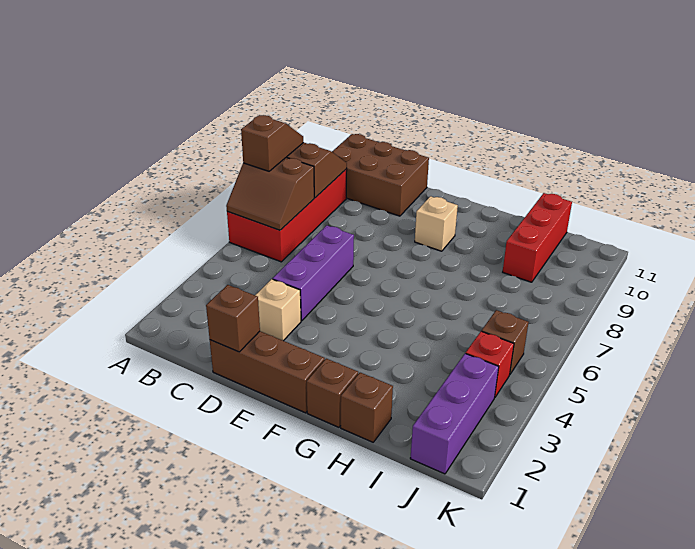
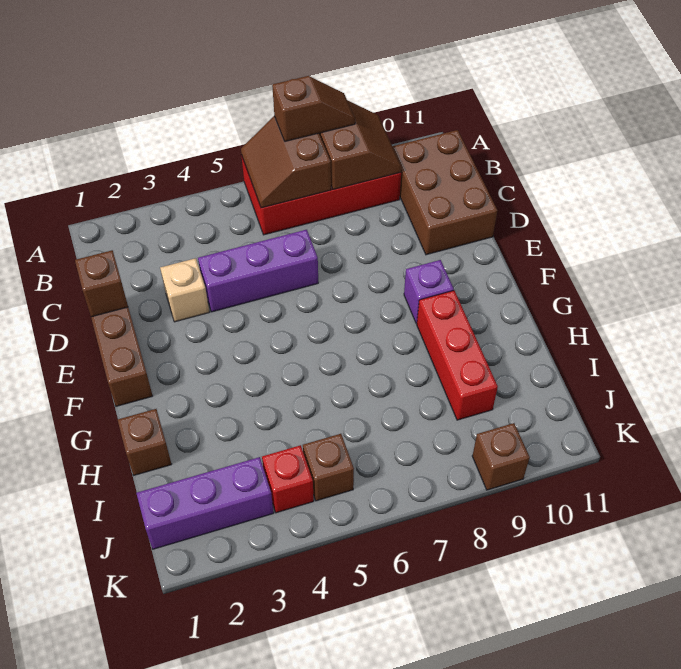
tan brick F9 level 1 -> purple brick F9 level 1
brown brick G1 level 1 -> brown brick K9 level 1
red brick I9:I11 level 1 -> red brick G9:I9 level 1

